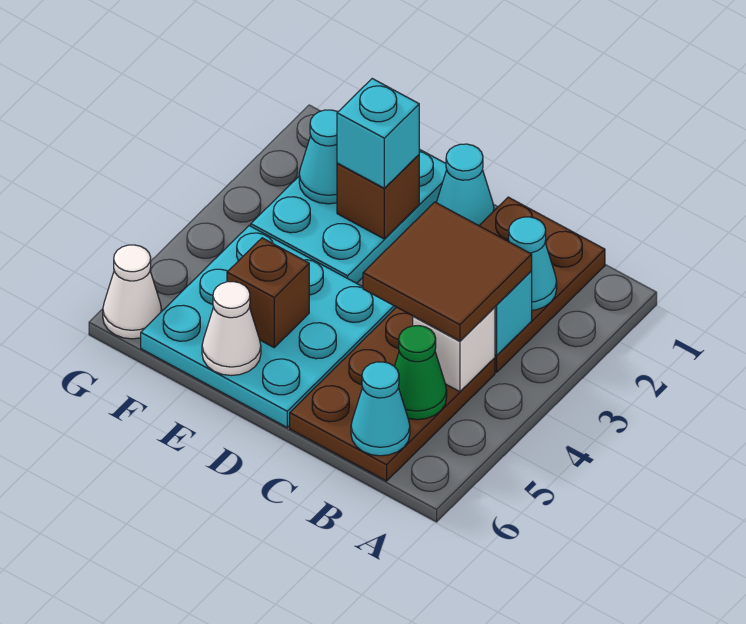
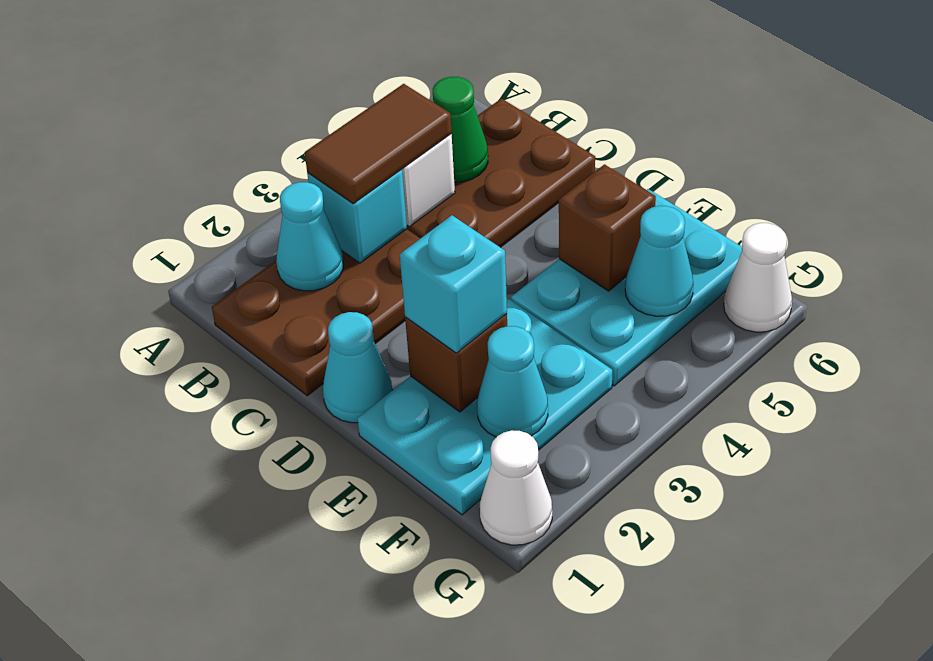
brown tile B3:C4 level 3 -> brown tile B3:B4 level 3
cyan cone B6 level 2 -> cyan cone F5 level 2
cyan plate D4:F6 level 1 -> cyan plate E4:F6 level 1
white cone E6 level 2 -> white cone G1 level 1

